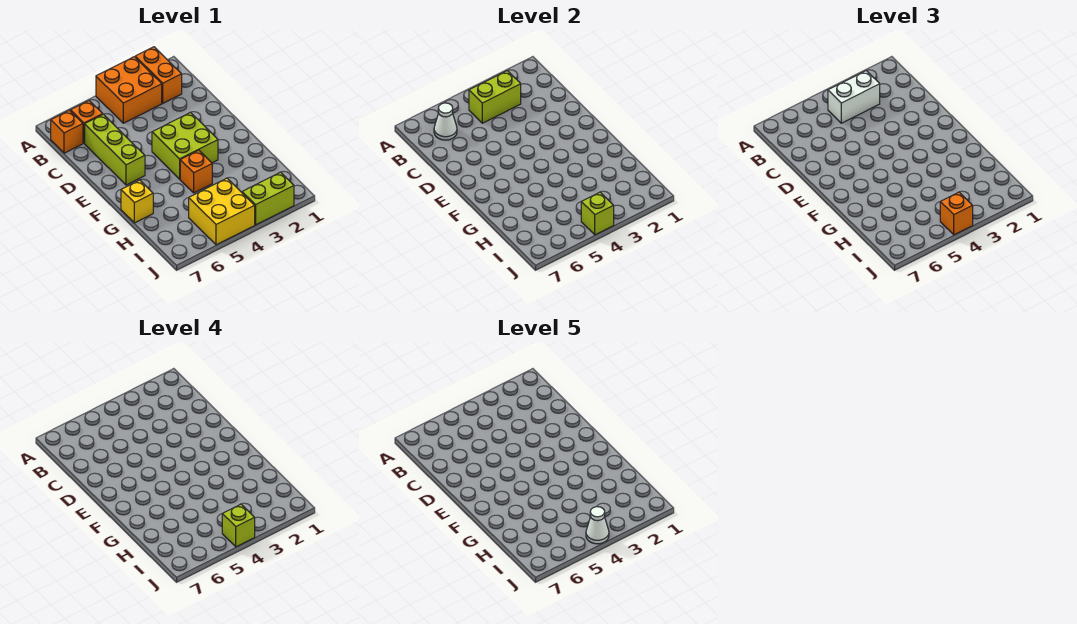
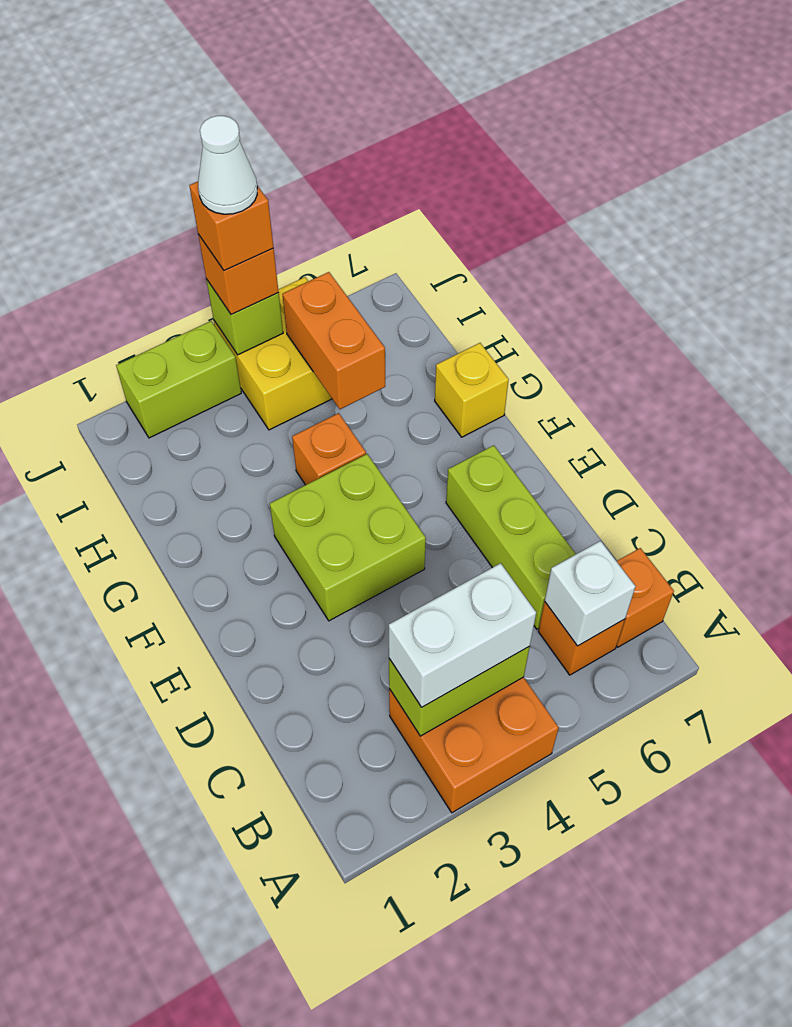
orange brick A2:B2 level 1 -> orange brick H5:I5 level 2
white cone B6 level 2 -> white brick B6 level 2
lime brick J4 level 4 -> orange brick J4 level 4

